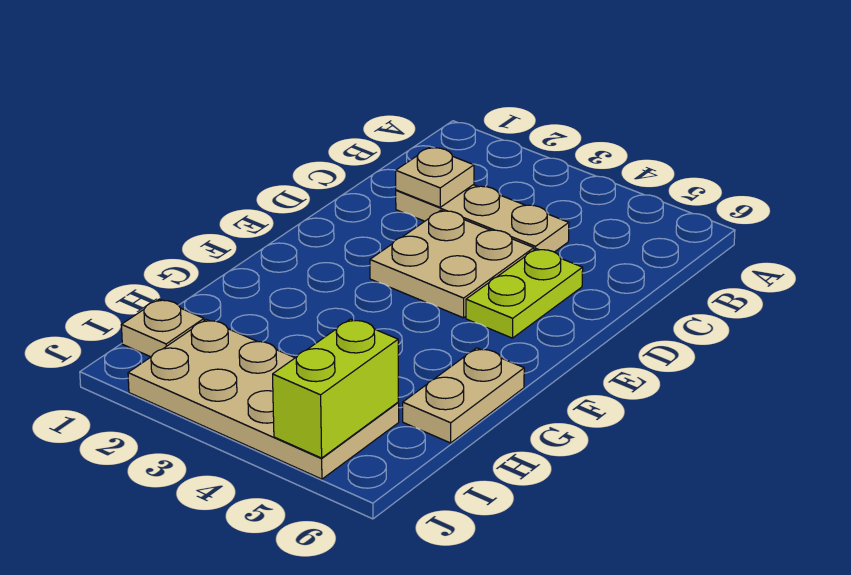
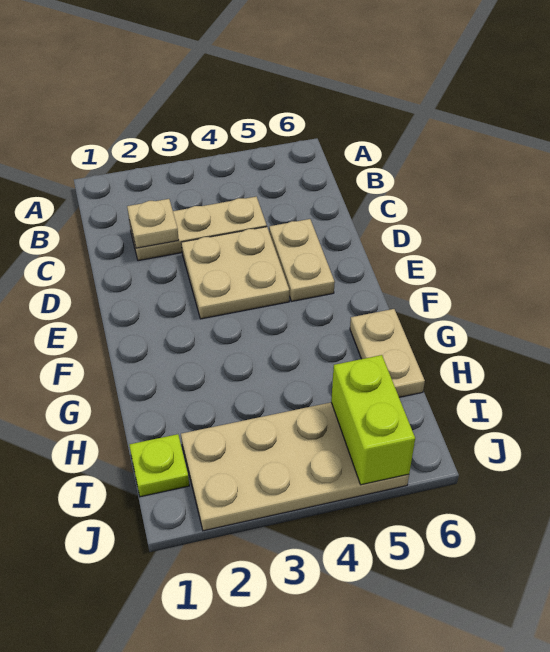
lime plate D5:E5 level 1 -> tan plate D5:E5 level 1
tan plate I1 level 1 -> lime plate I1 level 1

